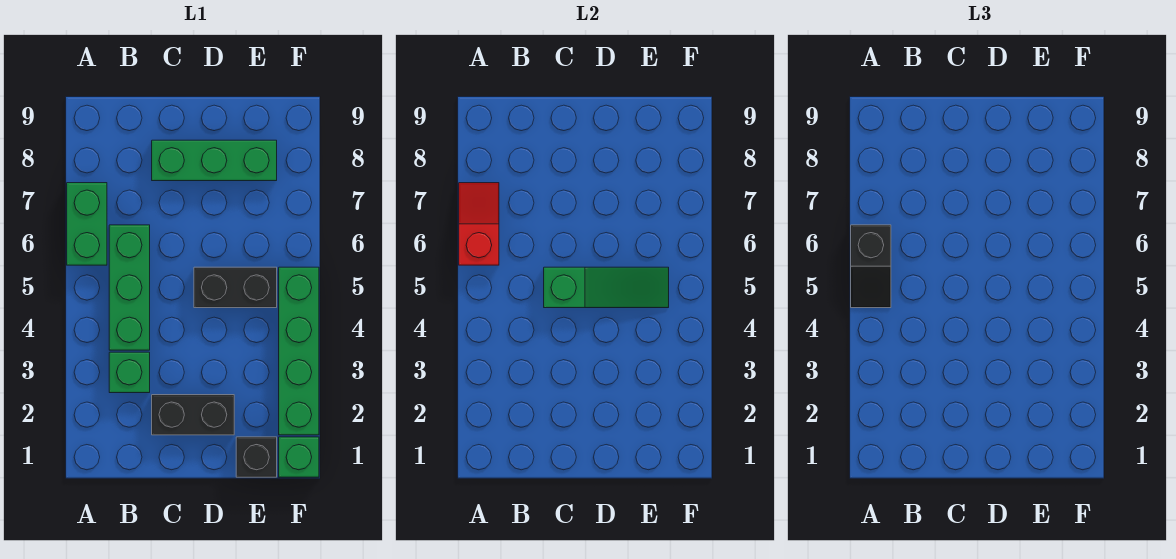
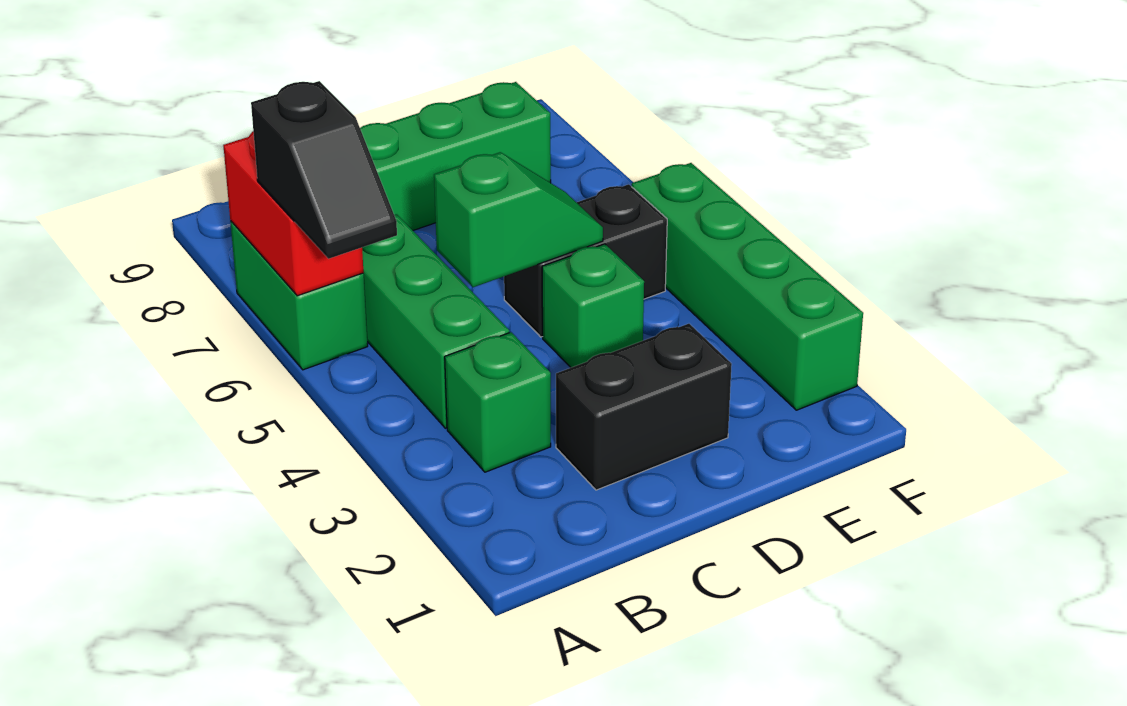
red slope A6:A7 level 2 top 6 -> red brick A6:A7 level 2
green slope C5:E5 level 2 top C -> green slope C5:D5 level 2 top C
black brick E1 level 1 -> none
green brick F1 level 1 -> green brick D4 level 1

